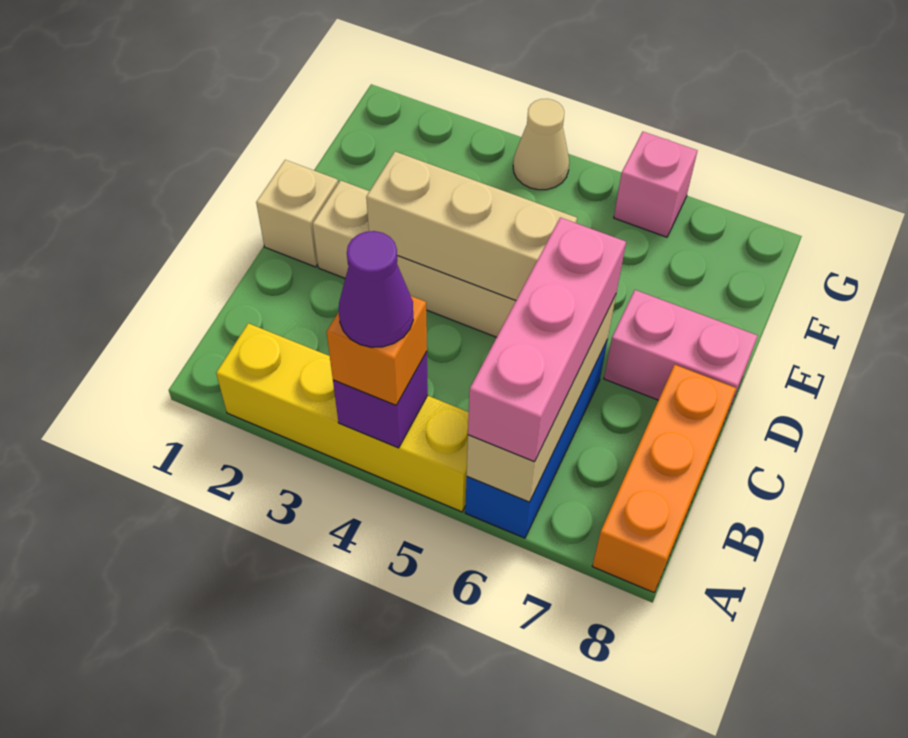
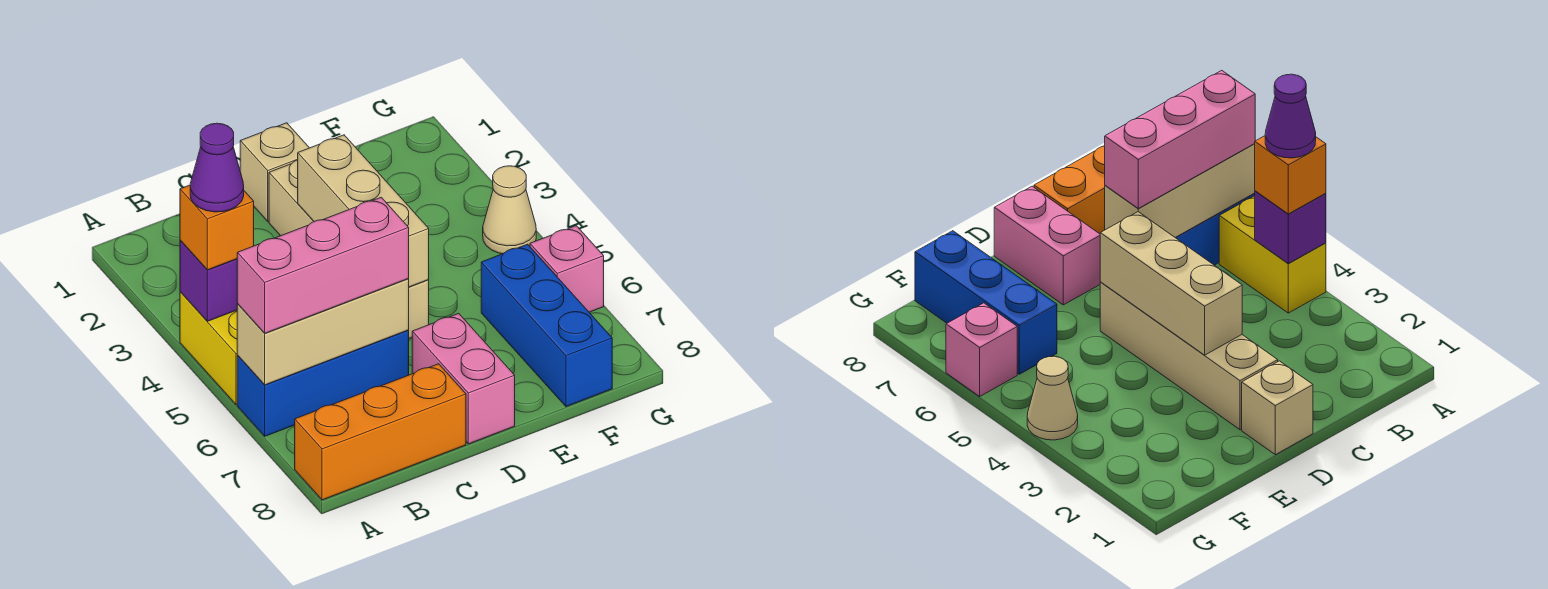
yellow brick A2:A5 level 1 -> yellow brick A4:A5 level 1
none -> blue brick F6:F8 level 1

